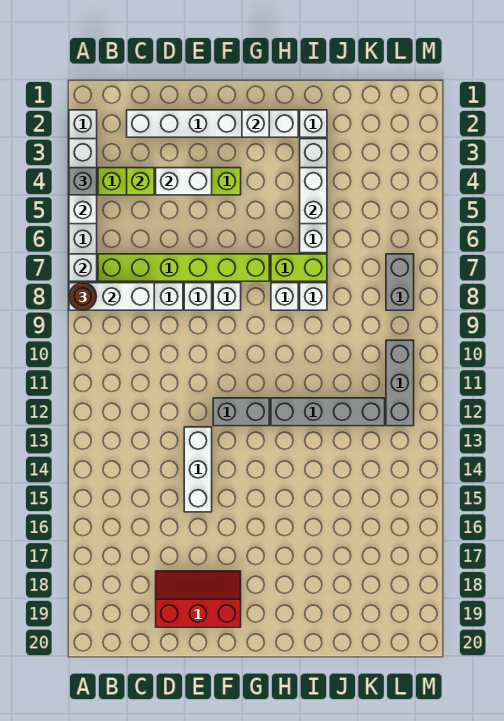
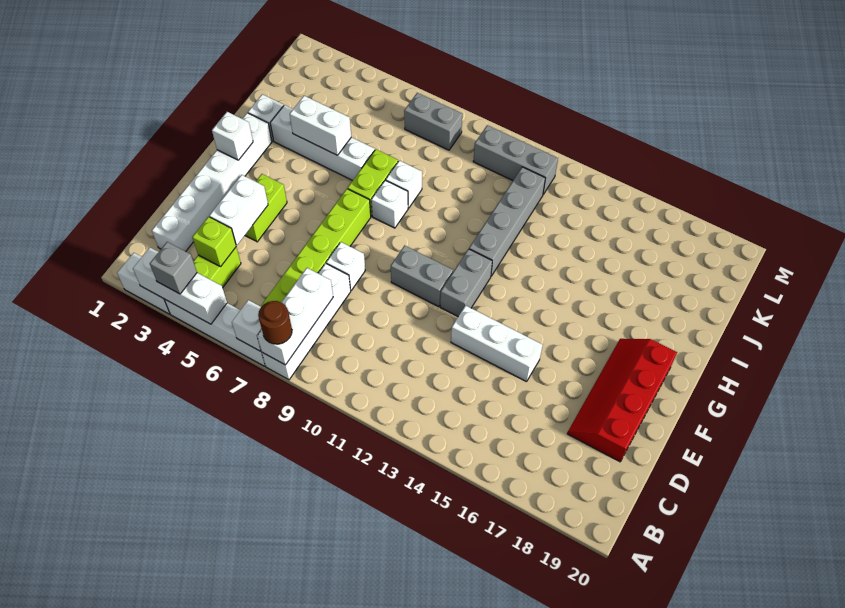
red slope D18:F19 level 1 top 19 -> red slope D18:G19 level 1 top 19
white brick F8 level 1 -> none
none -> grey brick F10:F11 level 1

